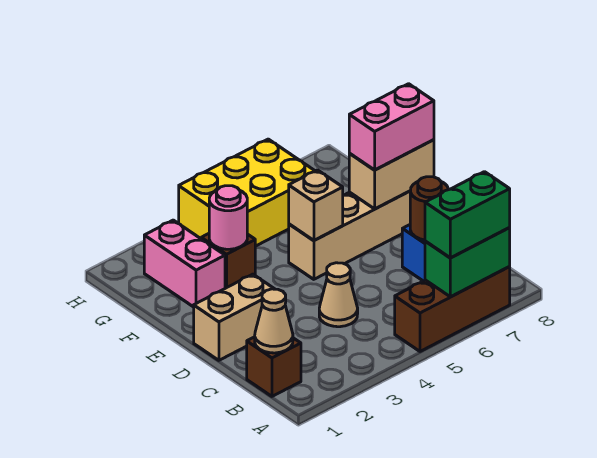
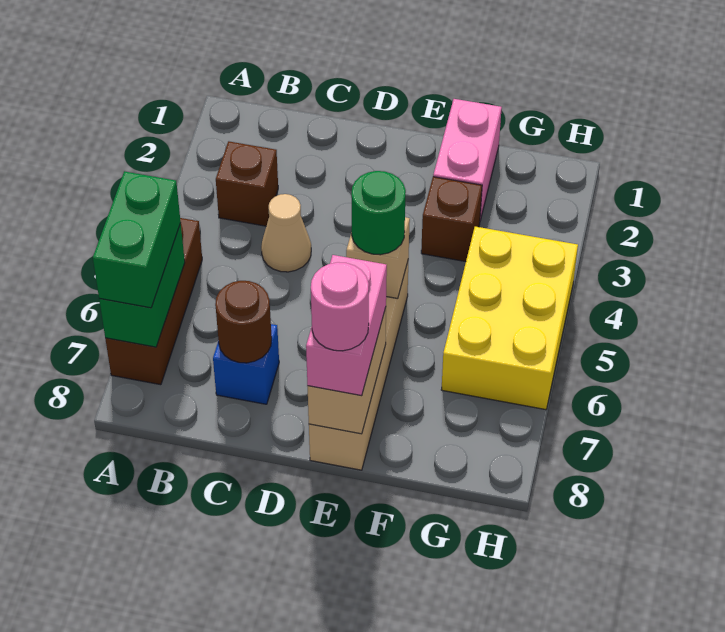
brown brick B1 level 1 -> brown brick B3 level 1
tan cone B1 level 2 -> none
tan brick D1:D2 level 1 -> none
none -> green round brick E5 level 3
pink brick F2:G2 level 1 -> pink brick F1:F2 level 1
pink round brick F3 level 2 -> pink round brick E8 level 4

